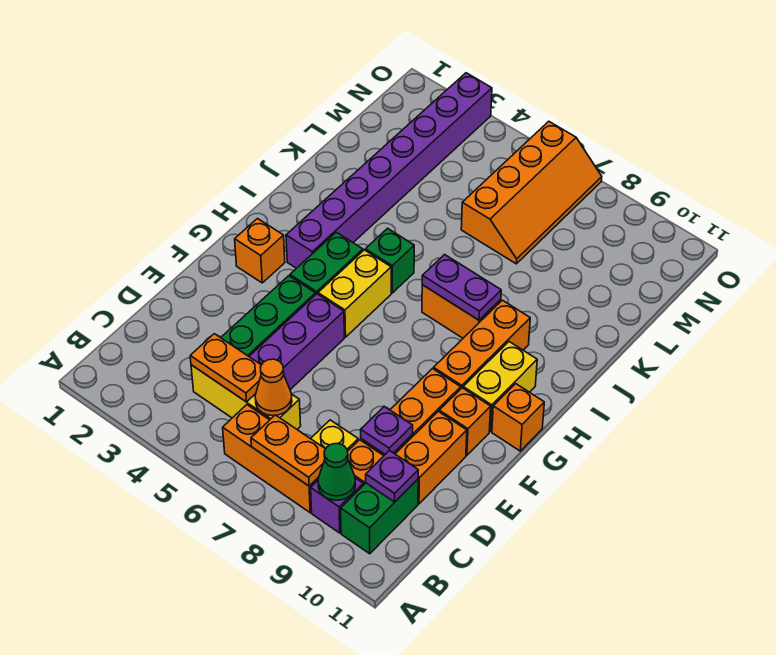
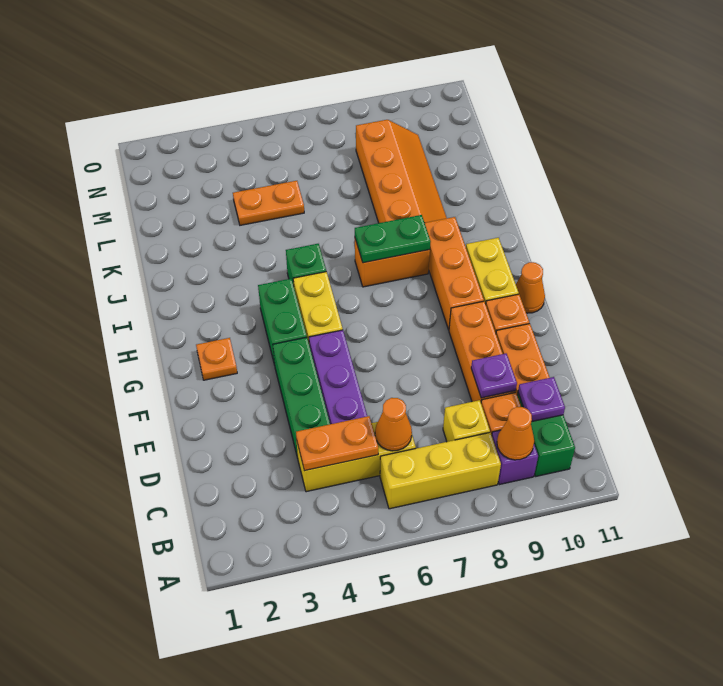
orange brick B6:B8 level 1 -> yellow brick B6:B8 level 1
orange plate B7:B8 level 2 -> orange plate L4:L5 level 1
green cone B9 level 2 -> orange cone B9 level 2
orange brick G2 level 1 -> orange plate G2 level 1
orange brick G11 level 1 -> orange cone G11 level 1
purple brick H3:O3 level 1 -> none
purple plate I7:I8 level 2 -> green plate I7:I8 level 2
orange slope L6:O7 level 1 top 6 -> orange slope J8:M9 level 1 top 8

